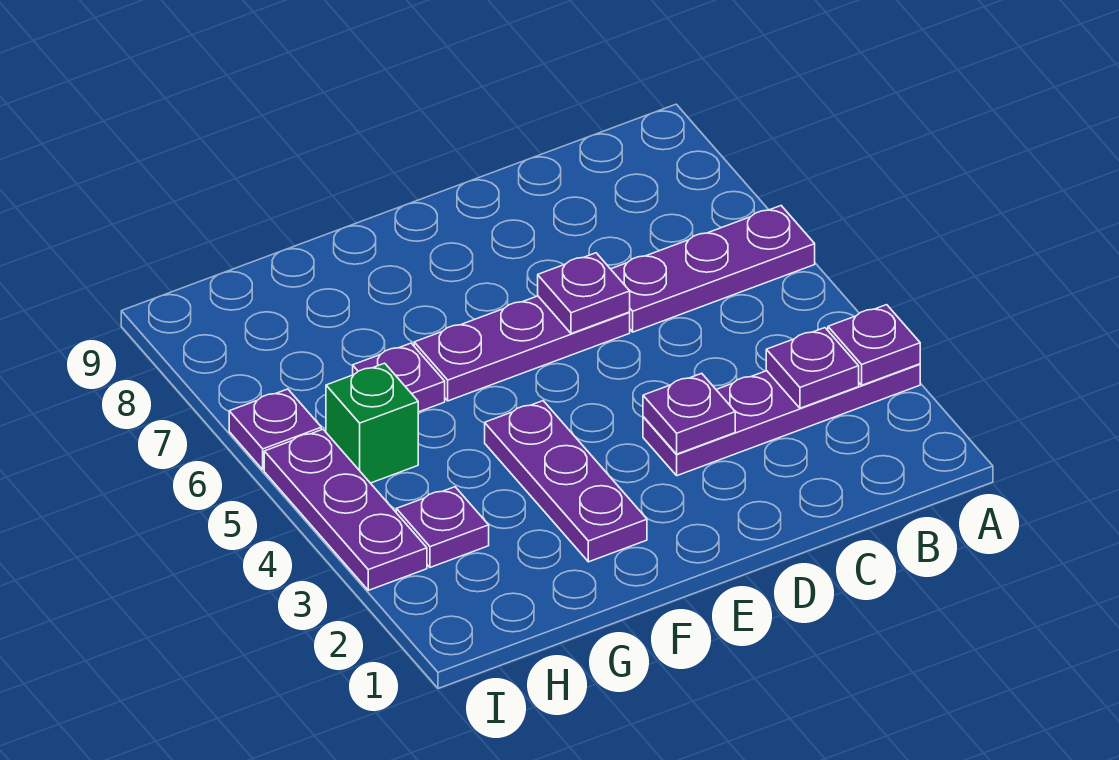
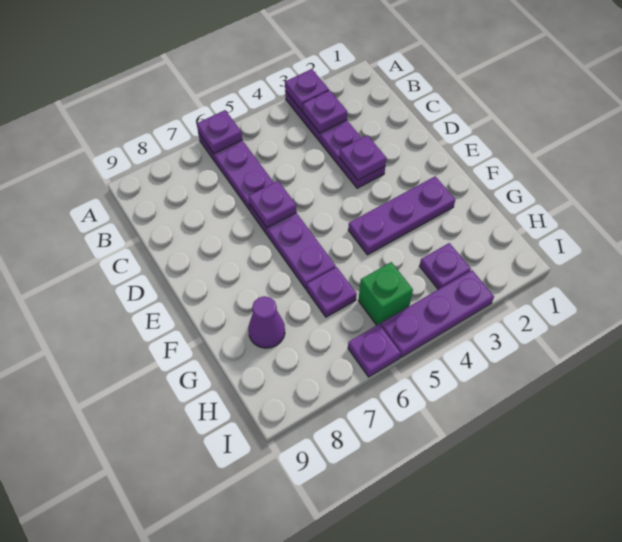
none -> purple plate A6 level 2
none -> purple cone G8 level 1

